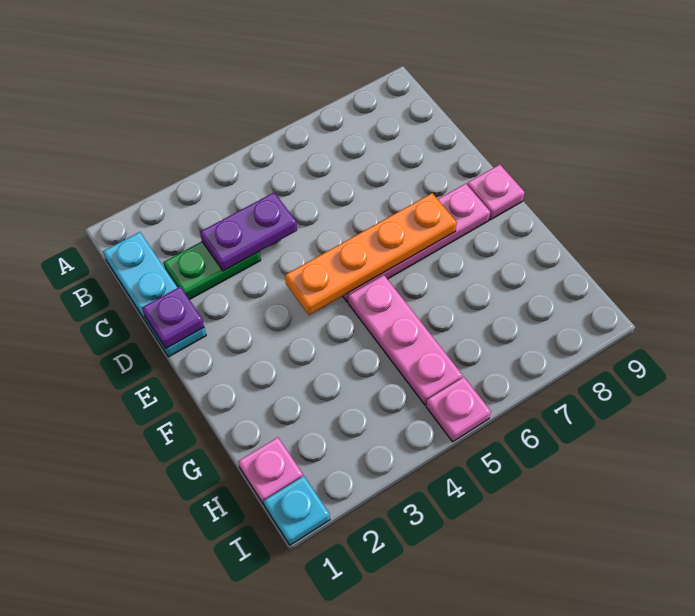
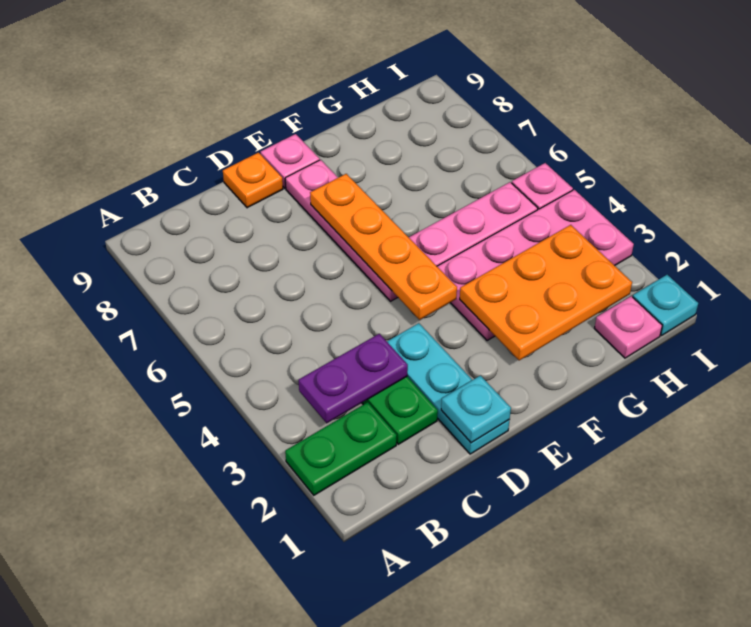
none -> green plate A2:B2 level 1
cyan plate B1:D1 level 1 -> cyan plate D1:D3 level 1
purple plate C3:C4 level 2 -> purple plate B3:C3 level 2
purple plate D1 level 2 -> cyan plate D1 level 2
none -> orange plate D9 level 1
none -> orange plate F2:H3 level 2
none -> pink plate F3:I4 level 1

